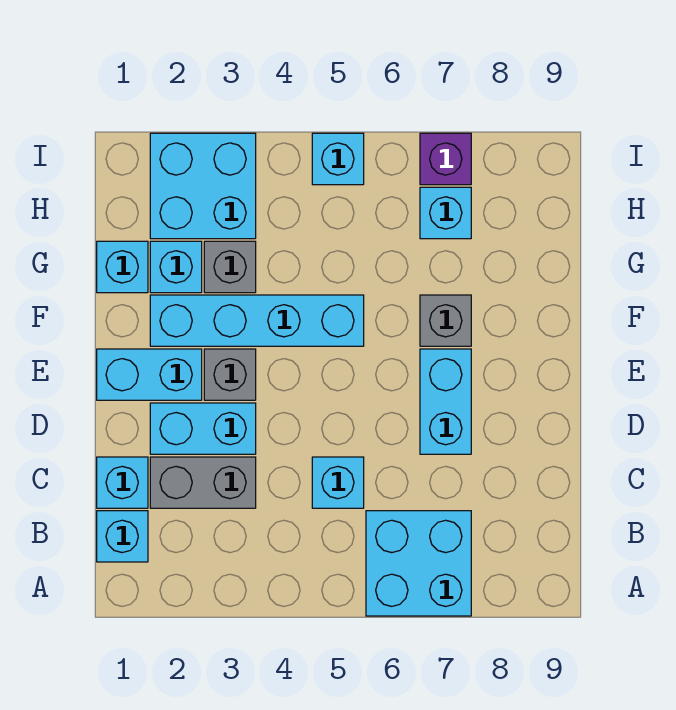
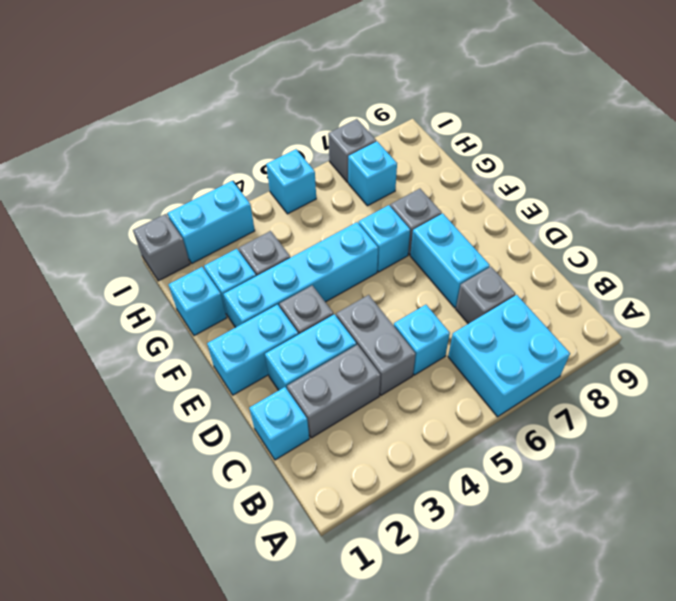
cyan brick B1 level 1 -> cyan brick F6 level 1
none -> grey brick C4:D4 level 1
none -> grey brick C7 level 1
cyan brick H2:I3 level 1 -> cyan brick I2:I3 level 1
none -> grey brick I1 level 1
purple brick I7 level 1 -> grey brick I7 level 1

